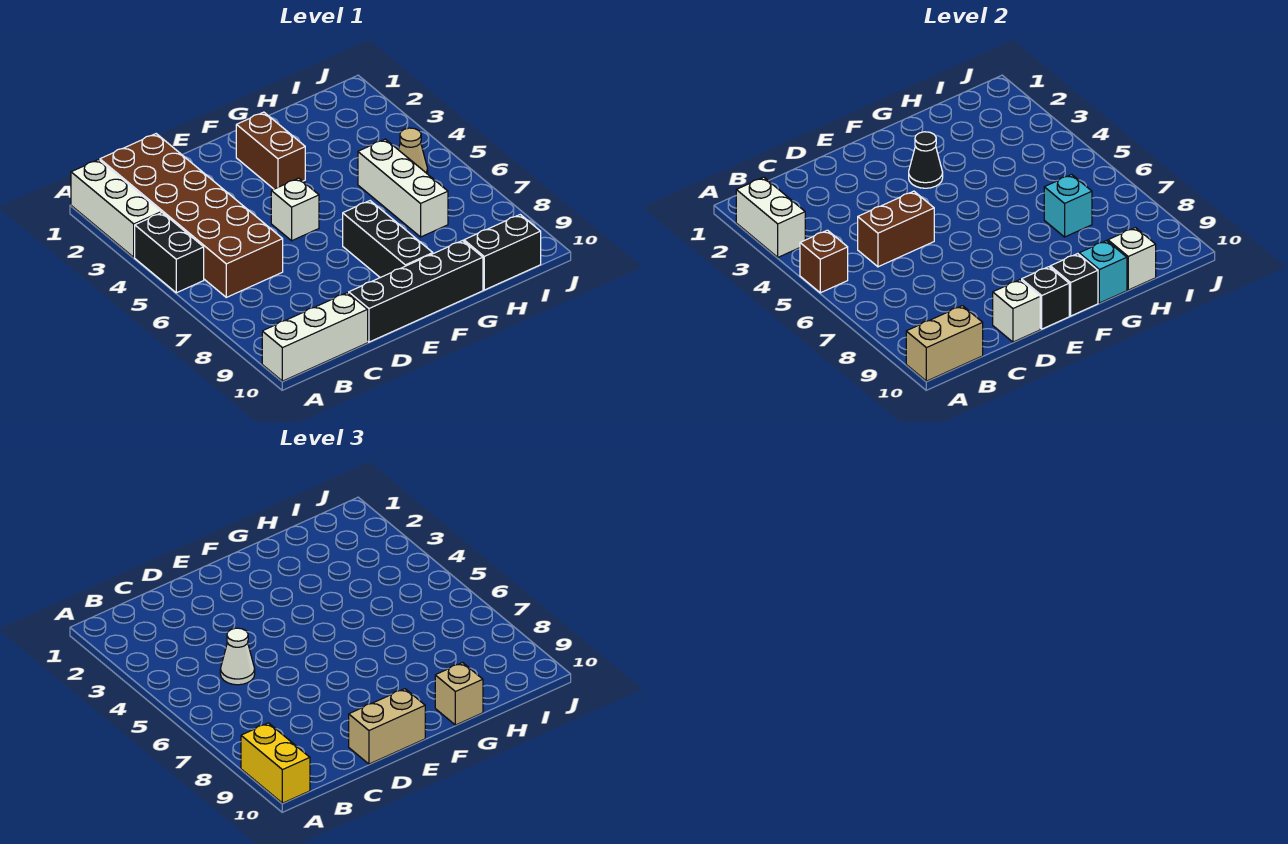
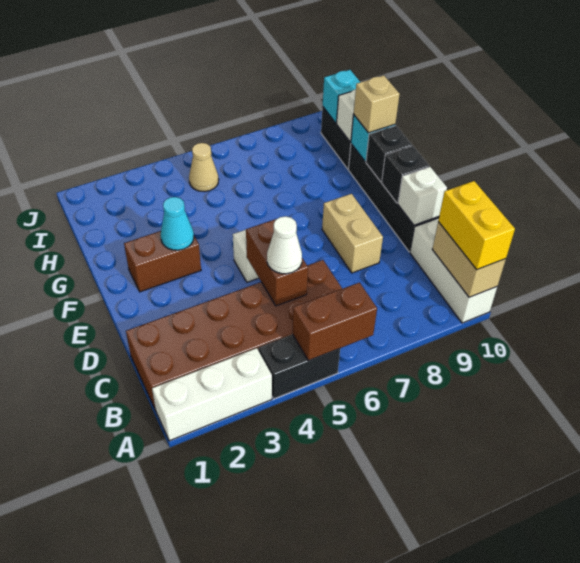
white brick A2:A3 level 2 -> none
brown brick A5 level 2 -> brown brick A5:A6 level 2
yellow brick A9:A10 level 3 -> yellow brick A10:B10 level 3
tan brick D10:E10 level 3 -> tan brick D8:E8 level 1
black cone F3 level 2 -> cyan cone F3 level 2
black brick F7:F9 level 1 -> none
white brick H5:H7 level 1 -> none
cyan brick H7 level 2 -> cyan brick I10 level 2

